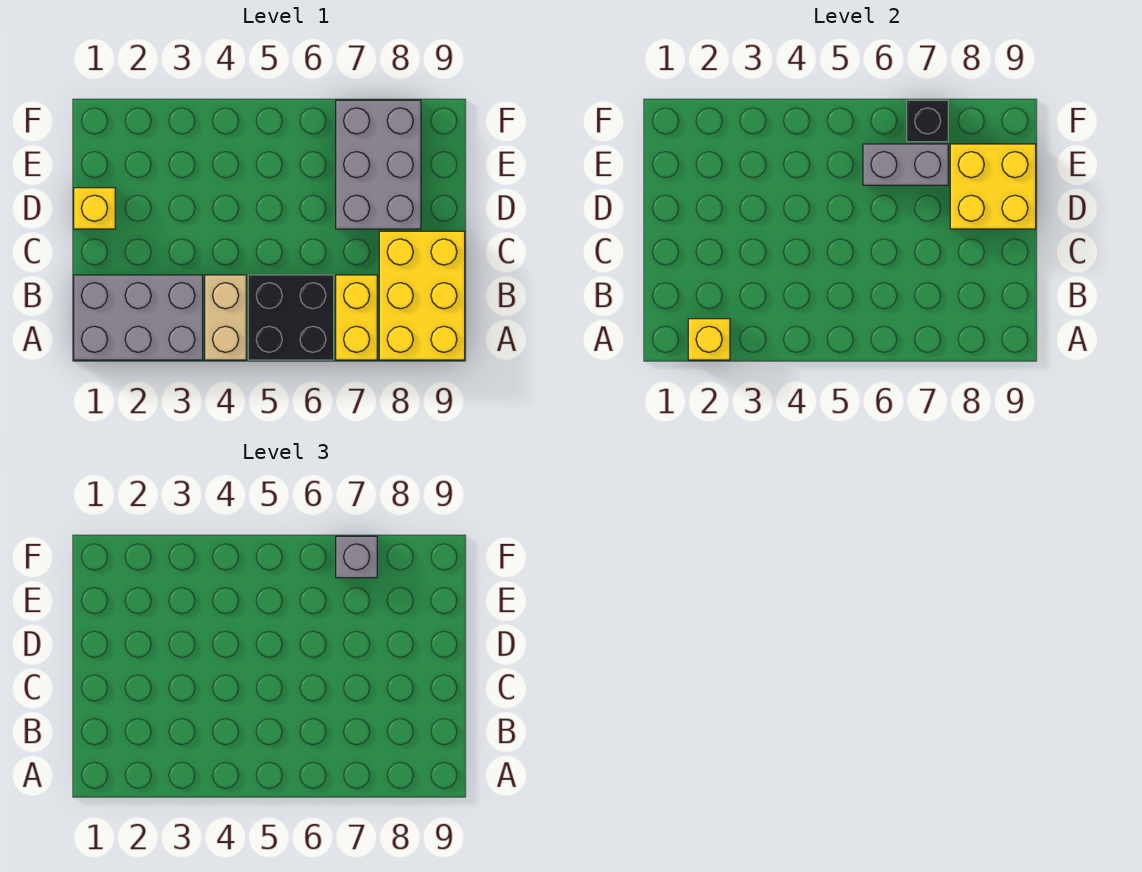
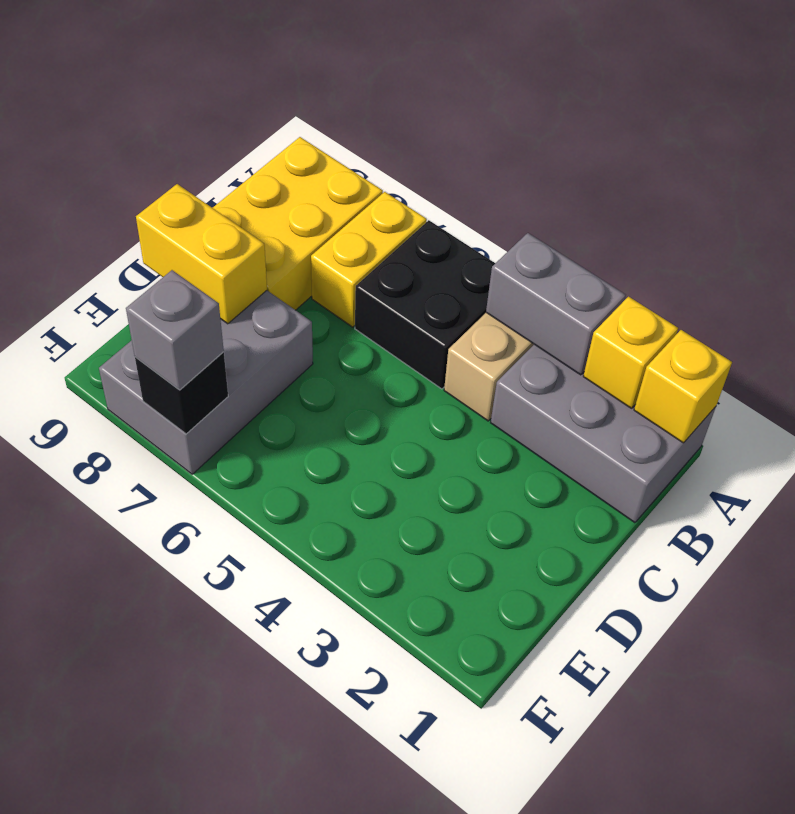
yellow brick D1 level 1 -> yellow brick A1 level 2
yellow brick D8:E9 level 2 -> yellow brick D8:D9 level 2
grey brick E6:E7 level 2 -> grey brick A3:A4 level 2

